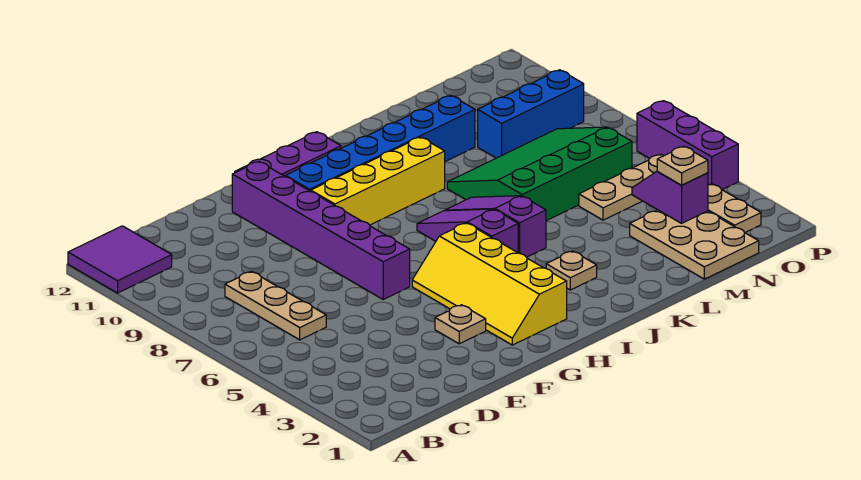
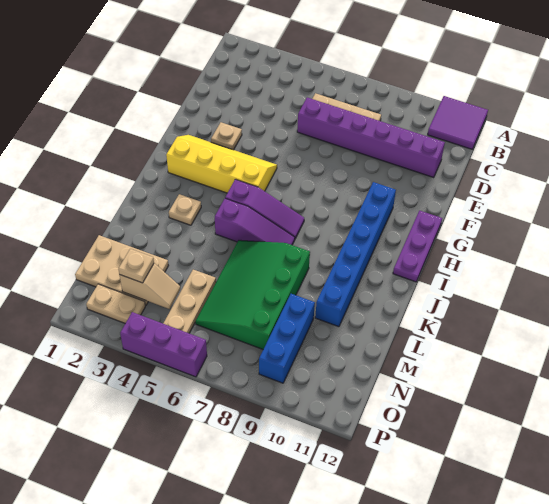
purple brick F6:F11 level 1 -> purple brick D6:D11 level 1
yellow brick G9:J9 level 1 -> none
green slope K6:N8 level 1 top 6 -> green slope K6:N8 level 1 top 8
purple slope N3:N4 level 2 top 3 -> tan slope N3:N4 level 2 top 3

